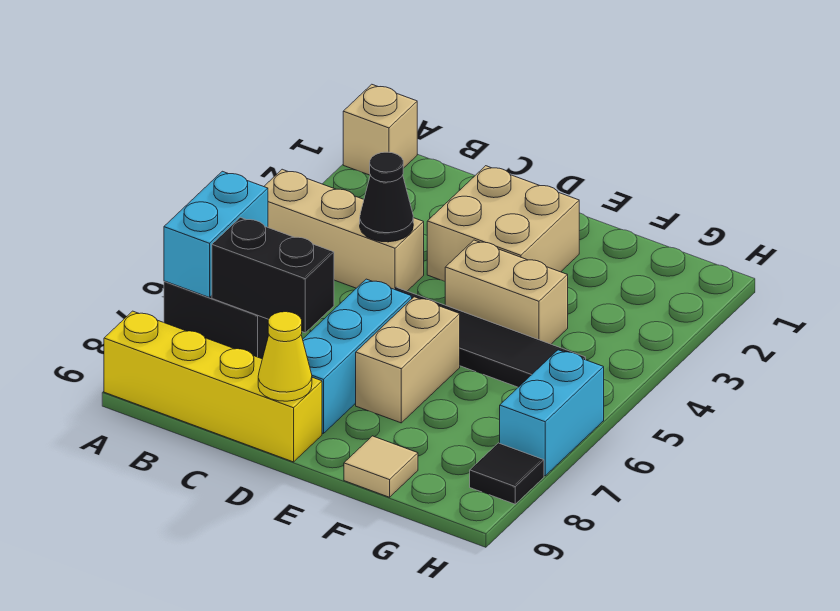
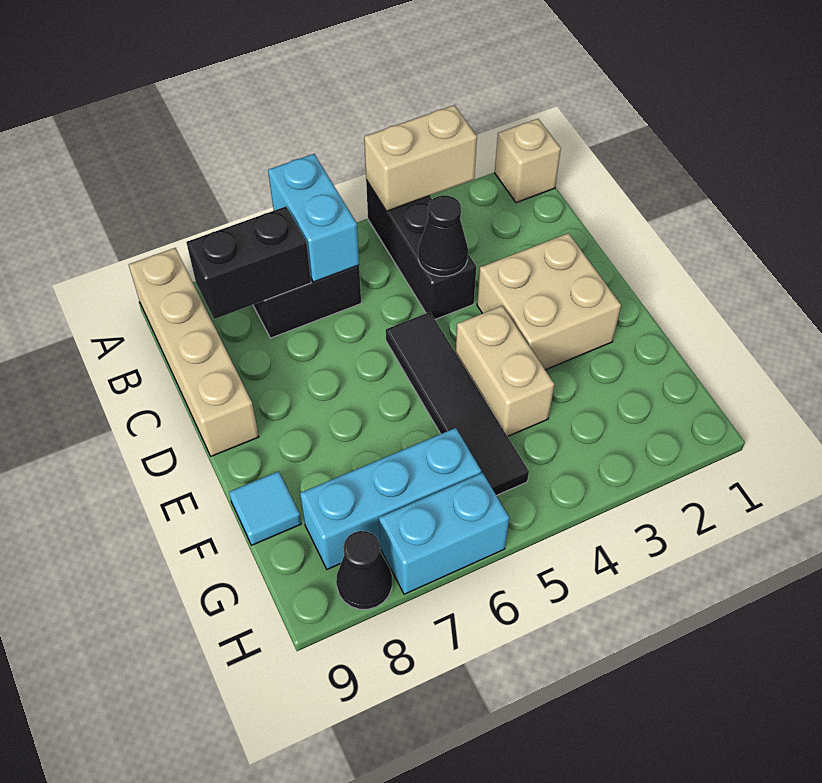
tan brick A4:C4 level 1 -> black brick A4:C4 level 1
cyan brick A6:A7 level 2 -> cyan brick A6:B6 level 2
yellow brick A9:D9 level 1 -> tan brick A9:D9 level 1
black brick B7:C7 level 2 -> black brick B7:B8 level 2
cyan brick D6:D8 level 1 -> cyan brick G6:G8 level 1
yellow cone D9 level 2 -> none
tan brick E6:E7 level 1 -> tan brick A3:A4 level 2
tan tile F9 level 1 -> cyan tile F9 level 1
black tile H8 level 1 -> black cone H8 level 1

